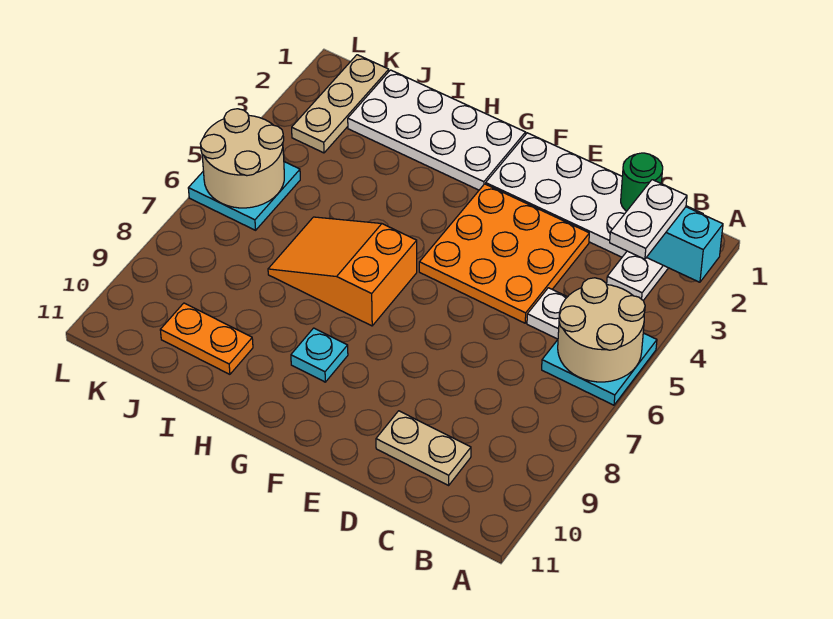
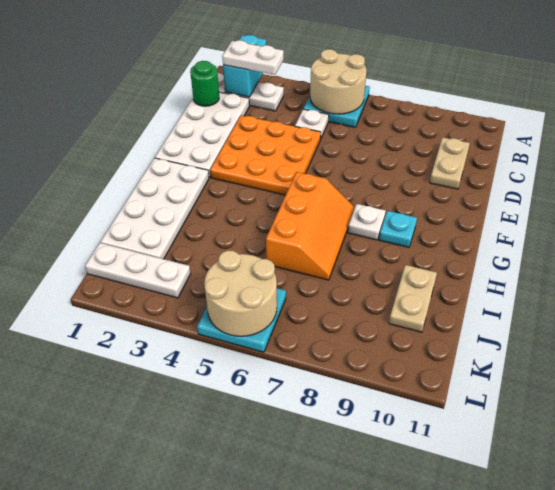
orange slope G6:I7 level 1 top G -> orange slope G6:I7 level 1 top 6
none -> white plate G8 level 1
orange plate I10:J10 level 1 -> tan plate I10:J10 level 1
tan plate K1:K3 level 1 -> white plate K1:K3 level 1

